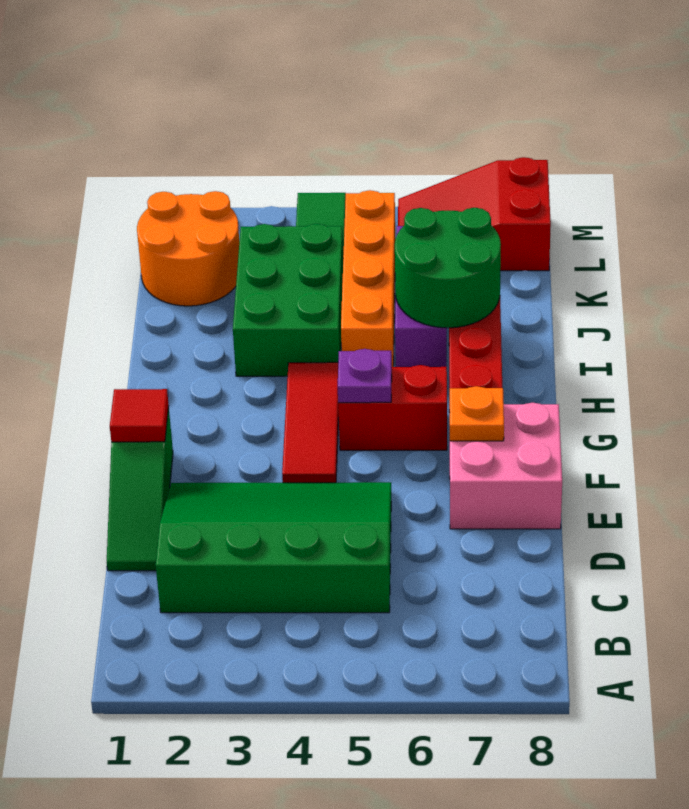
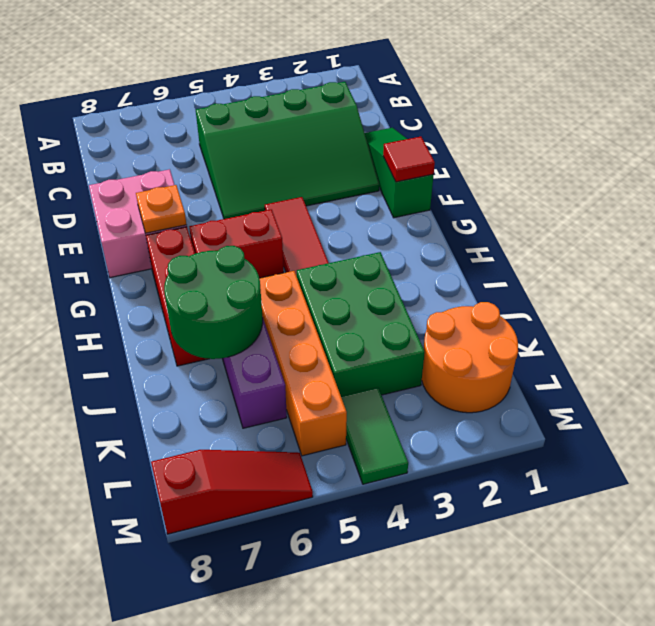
purple plate G5 level 2 -> none
red slope L6:M8 level 1 top 8 -> red slope M6:M8 level 1 top 8

